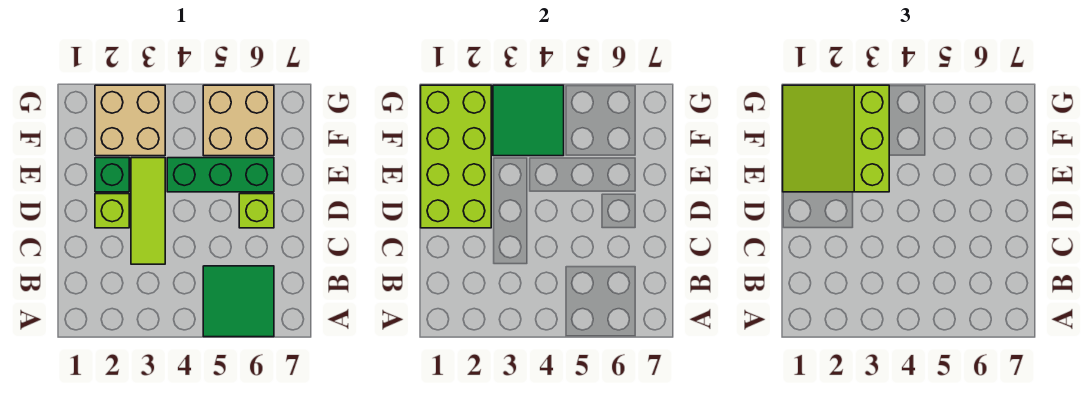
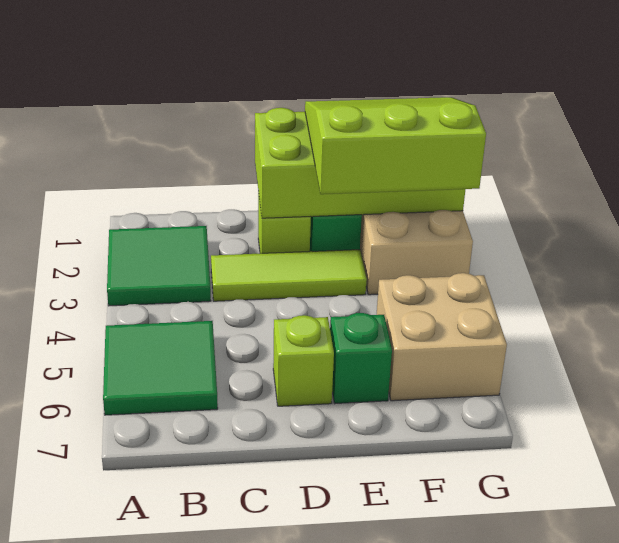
green brick E4:E6 level 1 -> green brick E6 level 1
green tile F3:G4 level 2 -> green tile A2:B3 level 1

